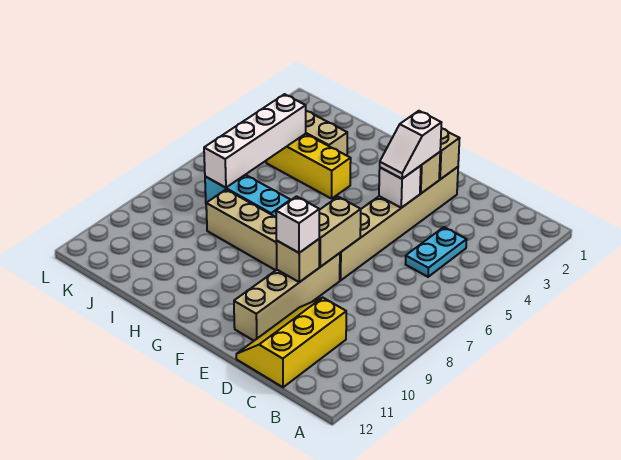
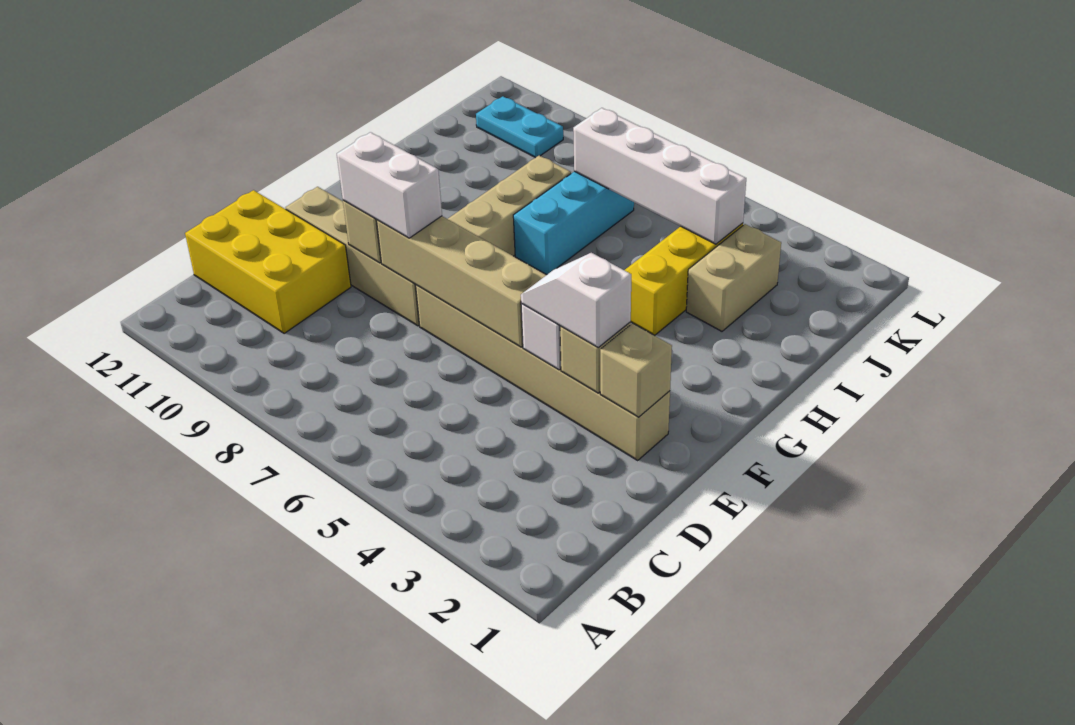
cyan plate C4:C5 level 1 -> cyan plate K10:K11 level 1
yellow slope C10:D12 level 1 top C -> yellow brick C10:D12 level 1
tan brick E7:E8 level 2 -> tan brick E5:E8 level 2
white brick E9 level 3 -> white brick E8:E9 level 3

